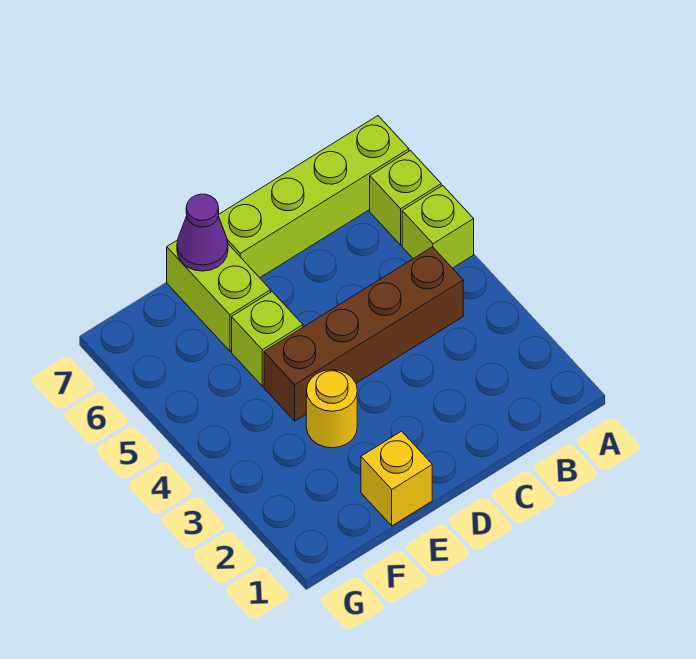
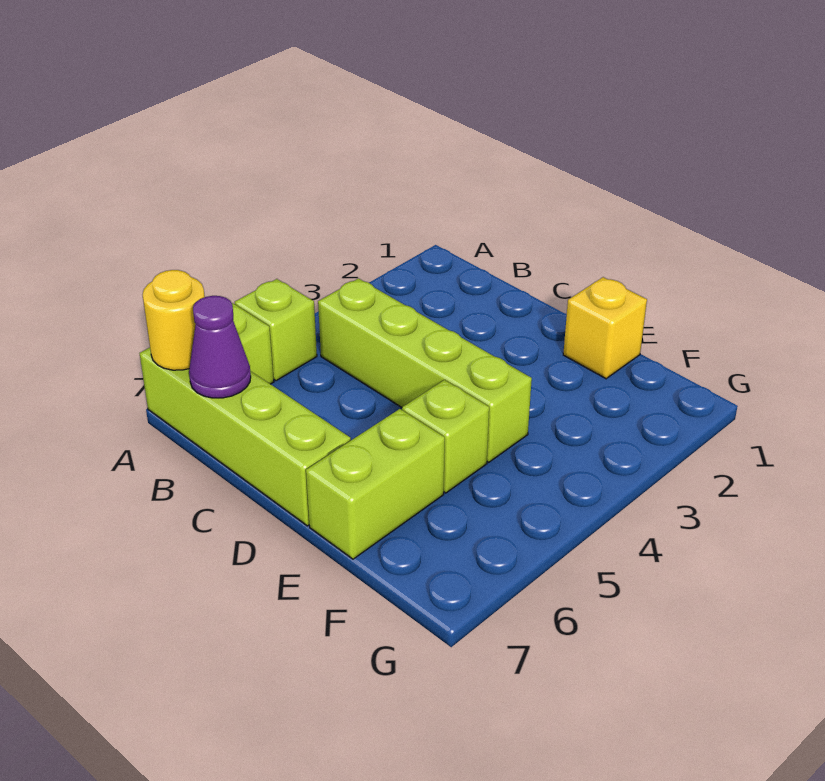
brown brick B4:E4 level 1 -> lime brick B4:E4 level 1
yellow round brick E3 level 1 -> yellow round brick A7 level 2
purple cone E7 level 2 -> purple cone B7 level 2

